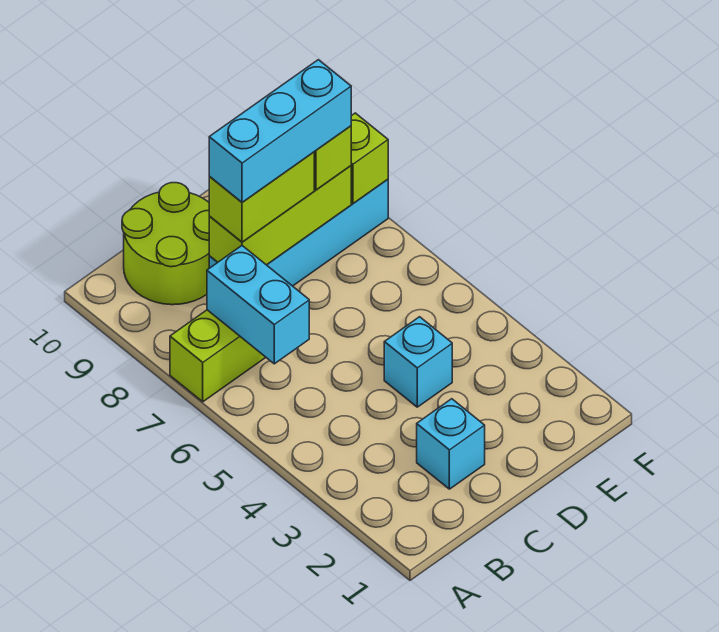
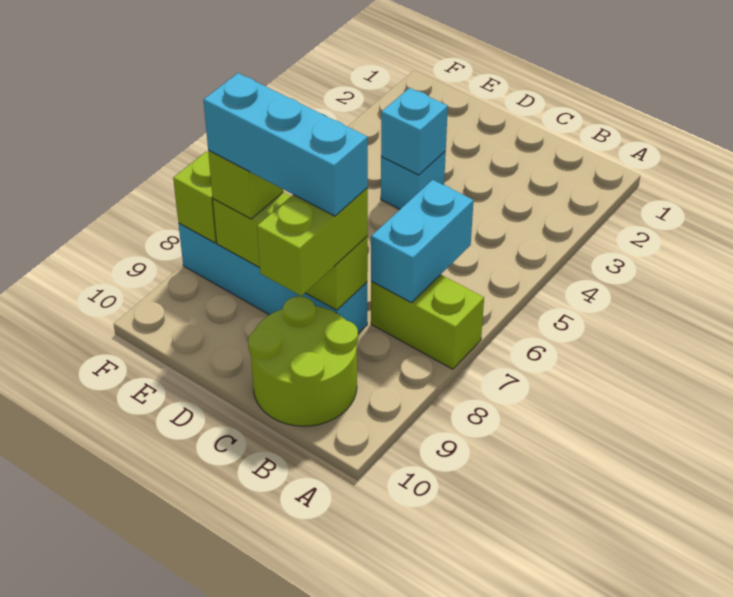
cyan brick C2 level 1 -> cyan brick D4 level 2
lime brick C8:D8 level 3 -> lime brick C8:C9 level 3

